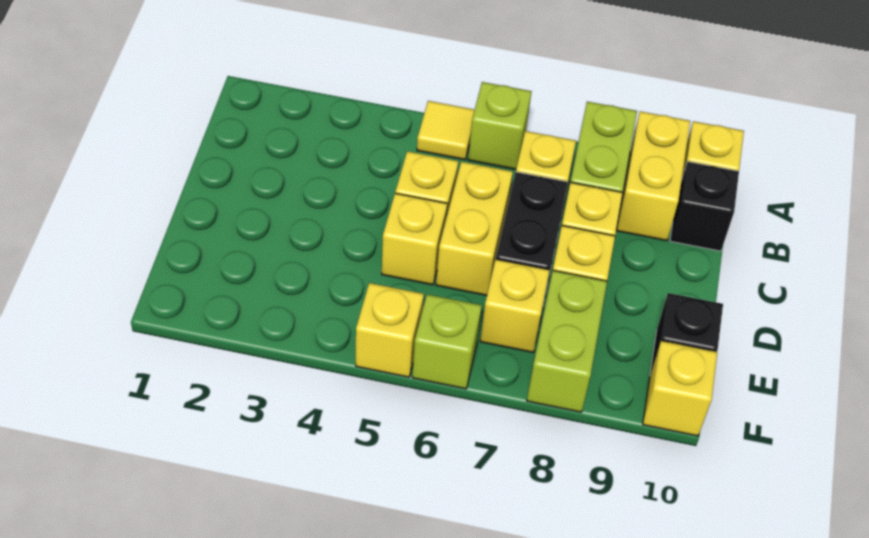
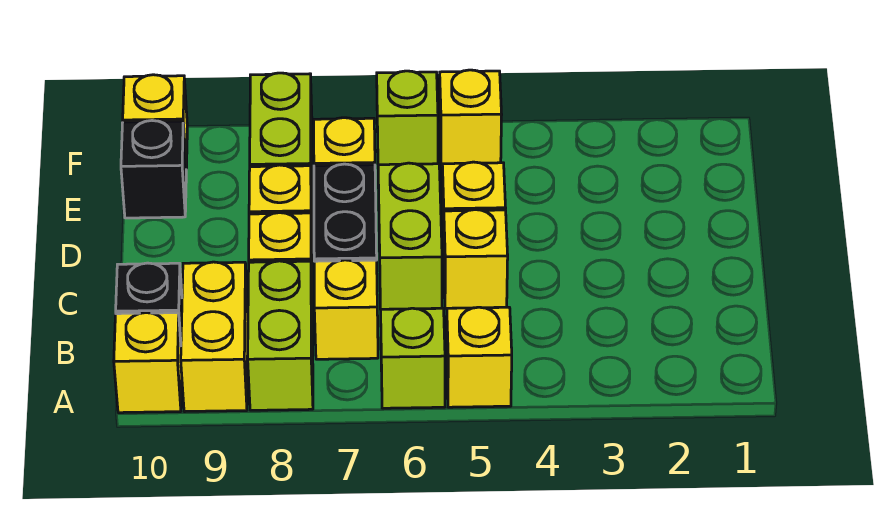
yellow tile A5 level 1 -> yellow brick A5 level 1
yellow brick C6:D6 level 1 -> lime brick C6:D6 level 1

